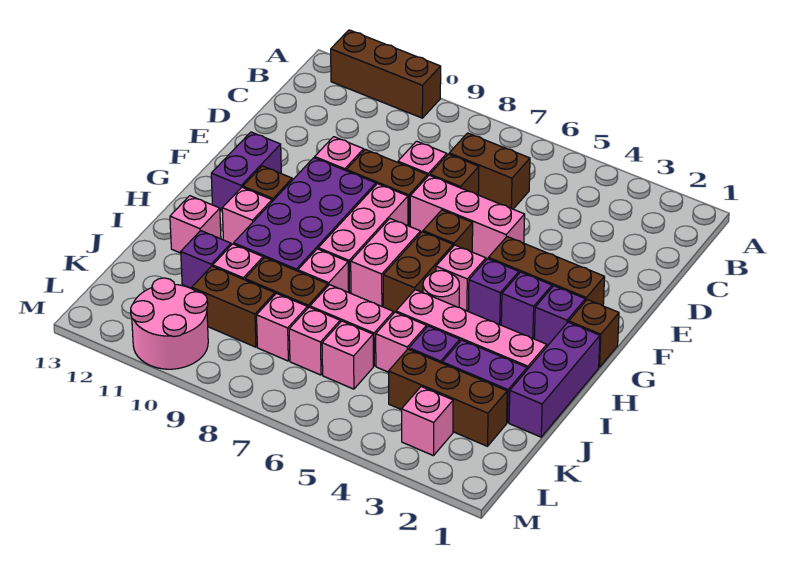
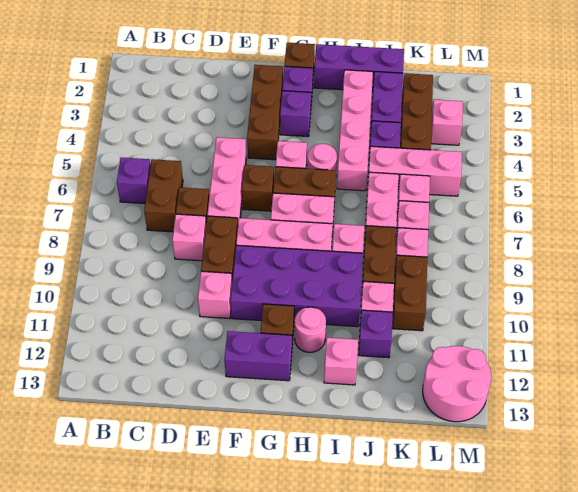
brown brick A10:A12 level 1 -> none
purple brick G4 level 1 -> purple brick B6 level 1
pink brick H11 level 1 -> pink round brick H11 level 1
pink brick J5 level 1 -> pink brick J5:L5 level 1
pink round brick L10:M11 level 1 -> pink round brick L12:M13 level 1

